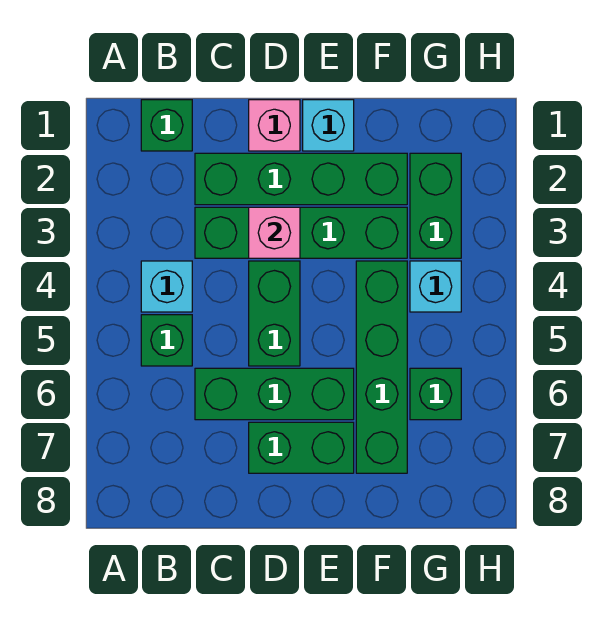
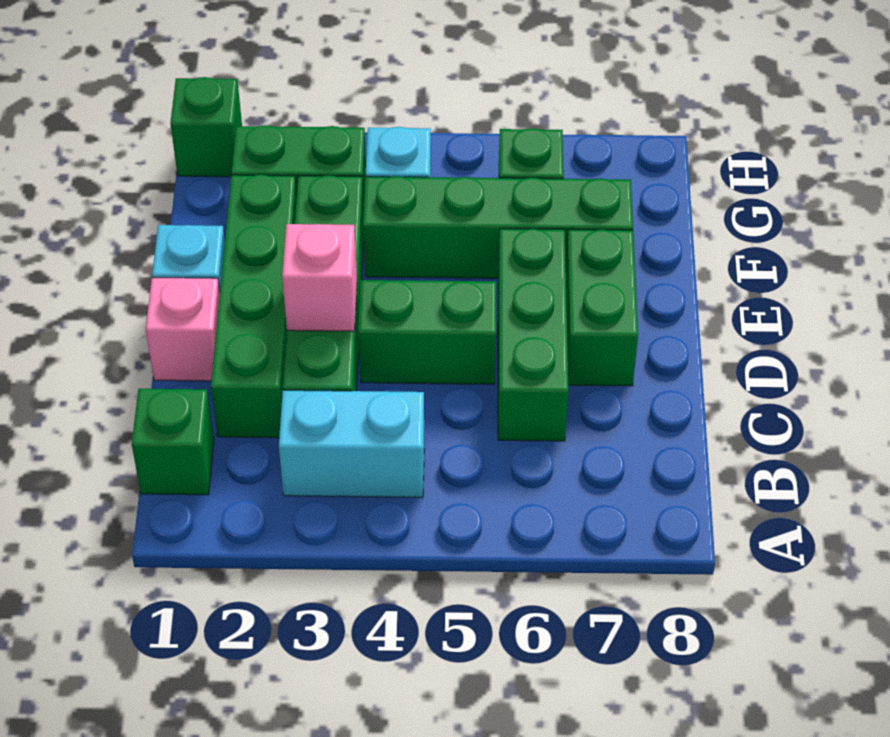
cyan brick B4 level 1 -> cyan brick B3:B4 level 1
green brick B5 level 1 -> green brick H1 level 1

